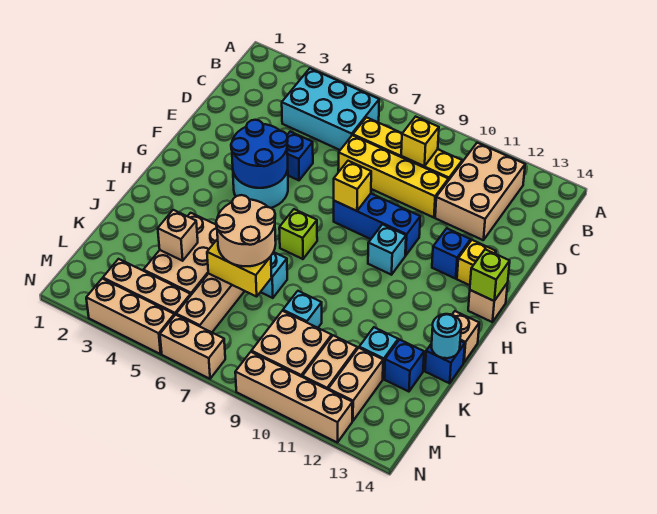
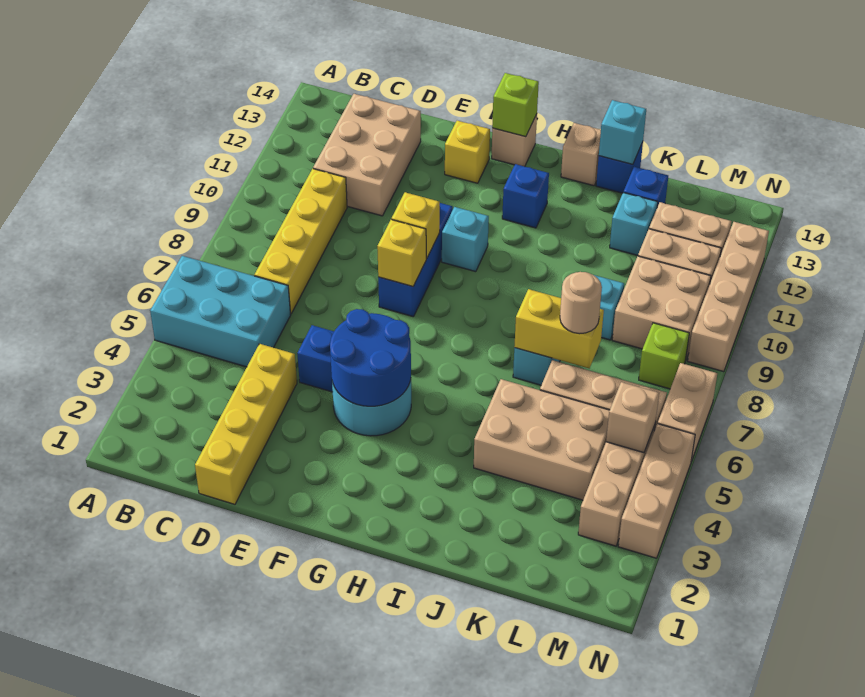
cyan brick B4:C6 level 1 -> cyan brick A5:C6 level 1
tan brick B11:D12 level 1 -> tan brick C11:D13 level 1
yellow brick C9 level 2 -> yellow brick F9 level 2
yellow brick D7:D10 level 1 -> yellow brick D1:D4 level 1
blue brick F12 level 1 -> blue brick H12 level 1
lime brick H7 level 1 -> lime brick M8 level 1
tan round brick J6:K7 level 3 -> tan round brick K7 level 3
cyan round brick J14 level 2 -> cyan brick J14 level 2
tan brick K4 level 2 -> tan brick M5 level 2
yellow brick K6:K7 level 2 -> yellow brick J7:K7 level 2

